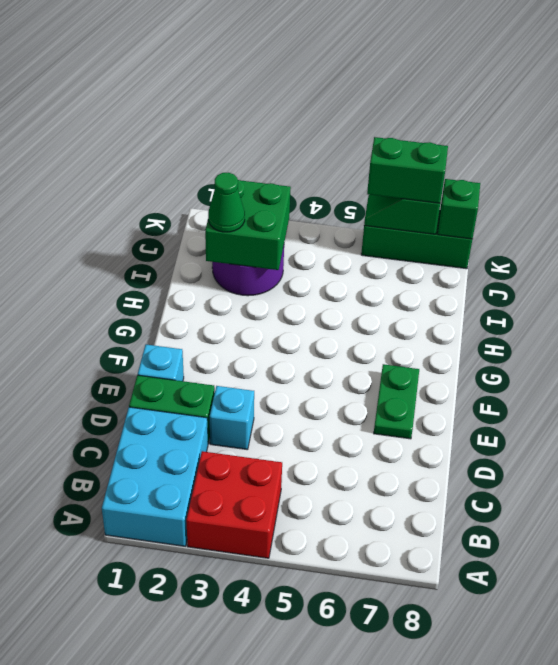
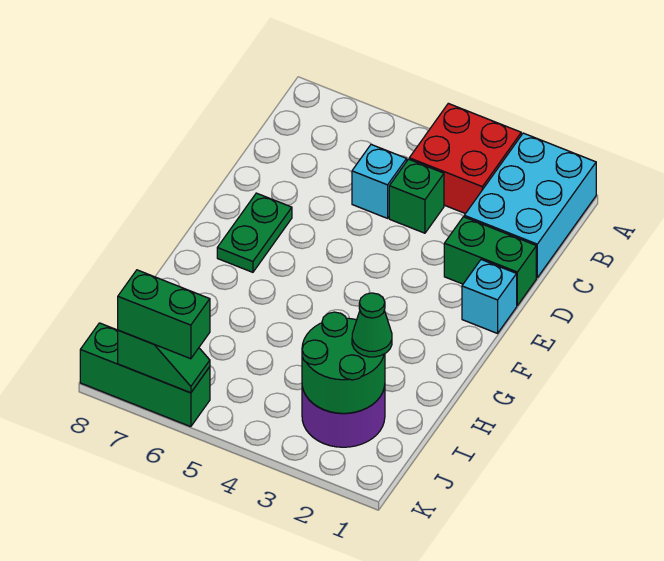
cyan brick D3 level 1 -> cyan brick C5 level 1
green brick I2:J3 level 2 -> green round brick I2:J3 level 2
green brick K8 level 2 -> green brick C4 level 1

